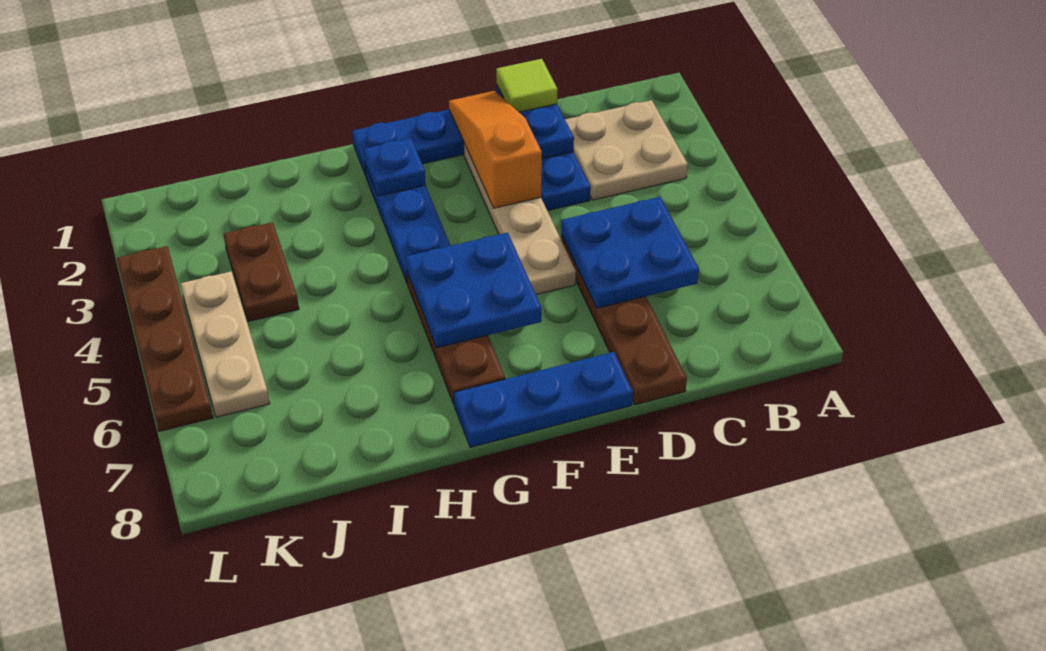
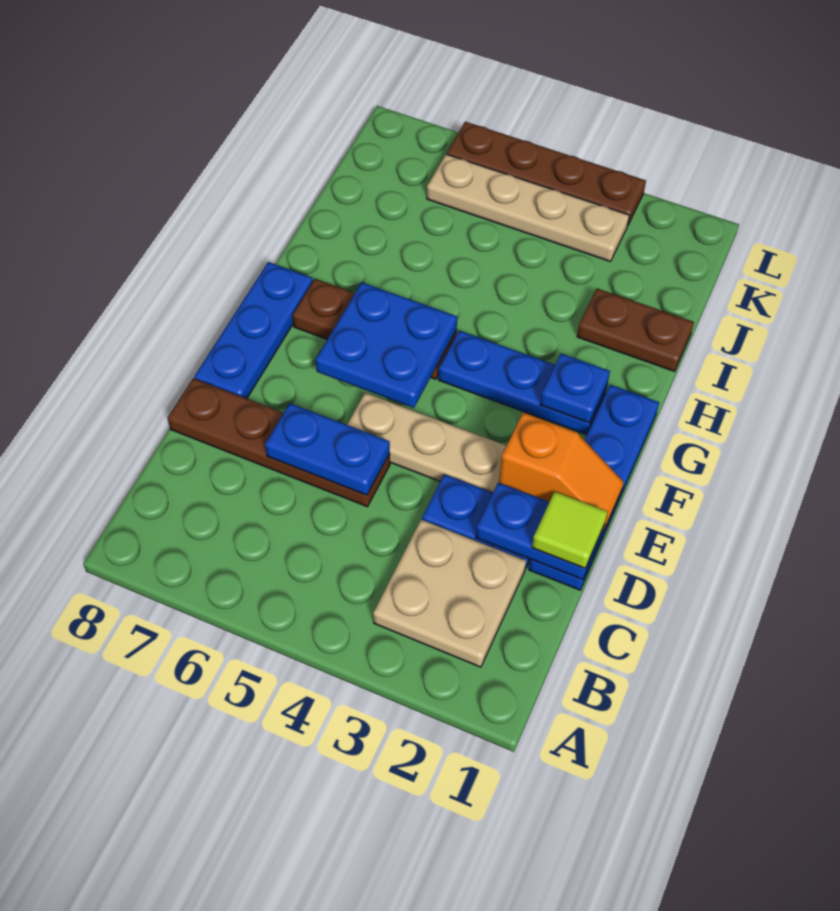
blue plate C5:D6 level 2 -> blue plate D5:D6 level 2
orange slope E1:E3 level 2 top 3 -> orange slope E1:E2 level 2 top 2
brown plate J3:J4 level 1 -> brown plate I1:I2 level 1
tan plate K4:K6 level 1 -> tan plate K3:K6 level 1

